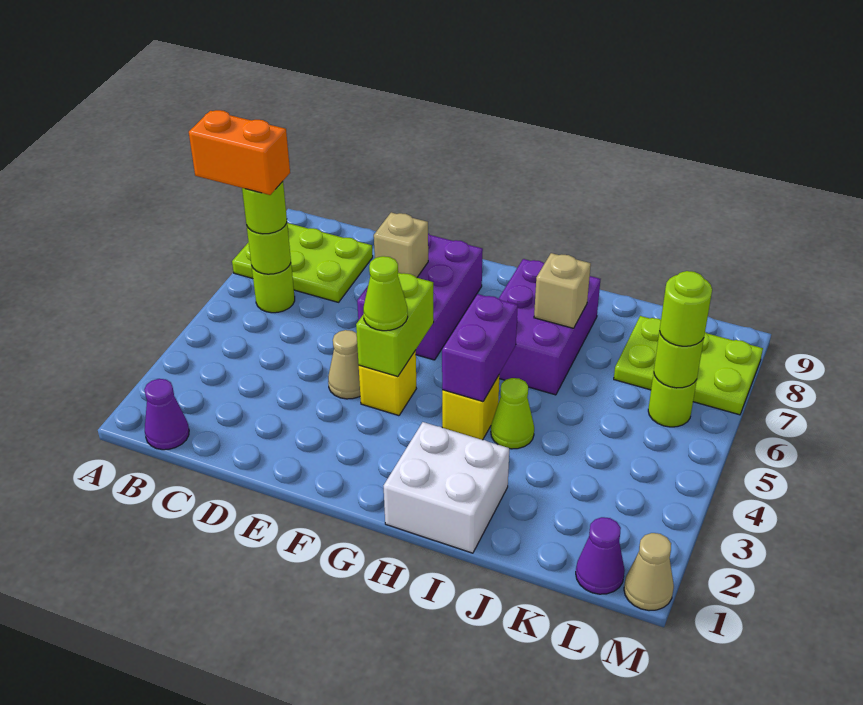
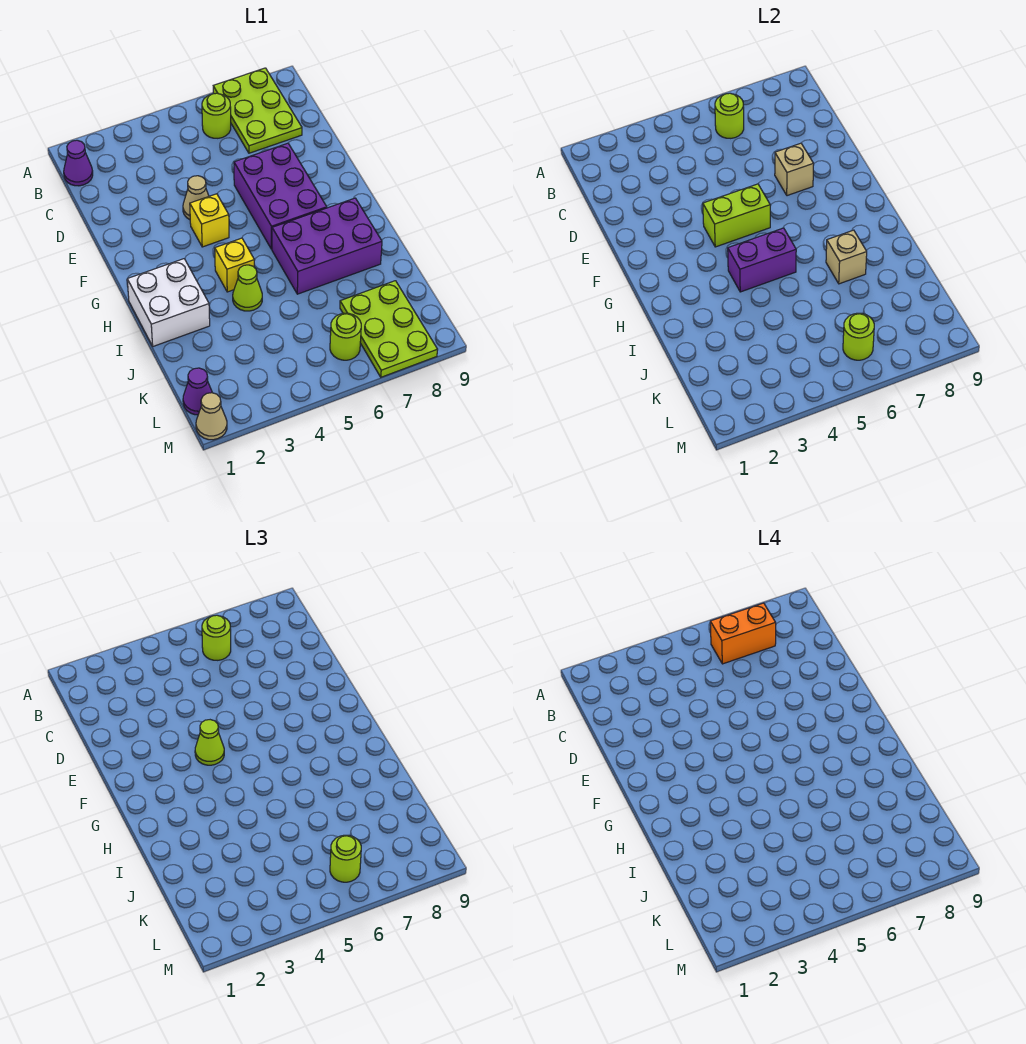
orange brick A6:B6 level 4 -> orange brick B6:B7 level 4
purple brick E6:F8 level 1 -> purple brick E6:G7 level 1

